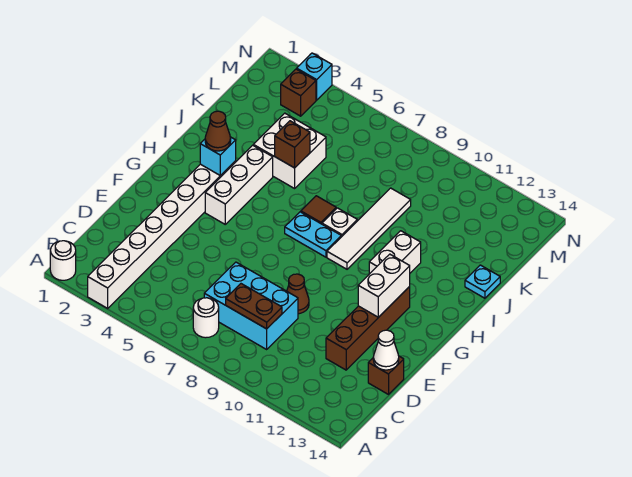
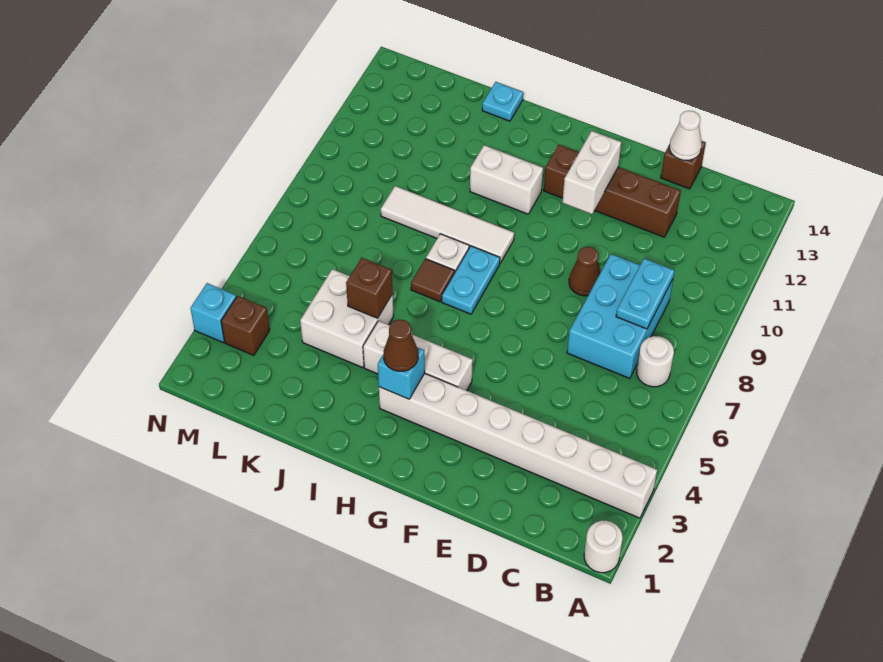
brown plate C8:C9 level 2 -> cyan plate C8:C9 level 2
white brick F12:G12 level 2 -> white brick F11:F12 level 2

